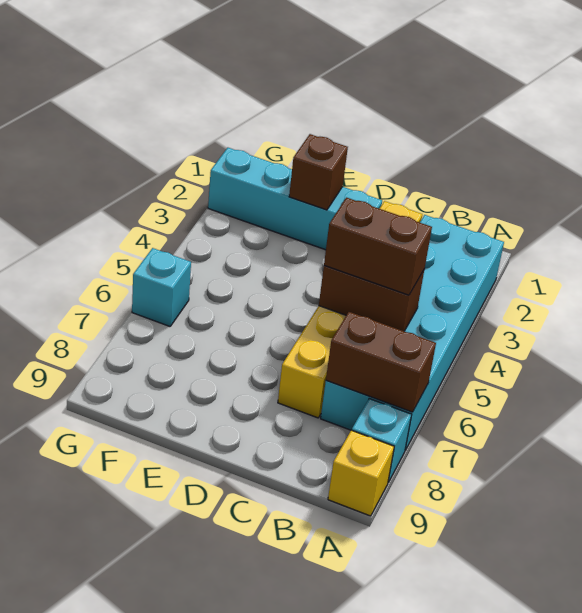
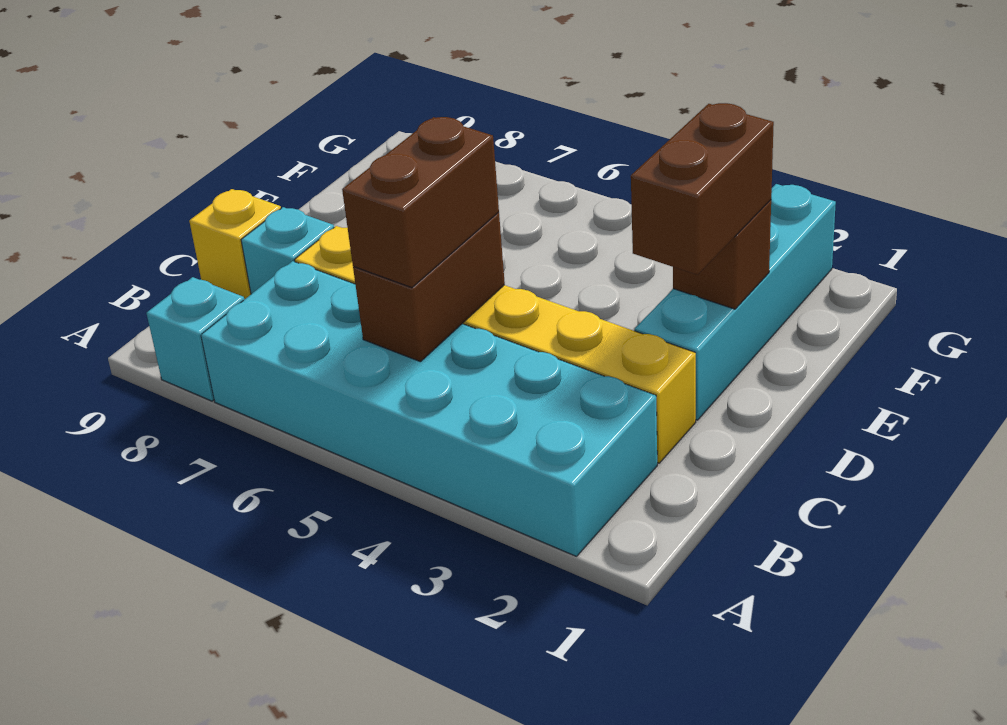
brown brick A7:B7 level 2 -> brown brick D2:E2 level 3
yellow brick A9 level 1 -> yellow brick C9 level 1
cyan brick G6 level 1 -> cyan brick C8 level 1

